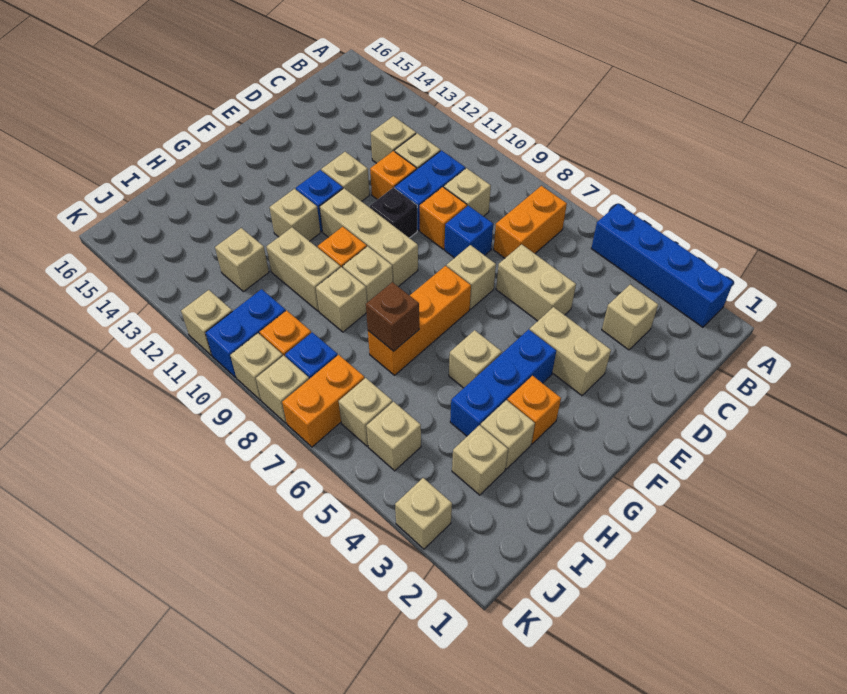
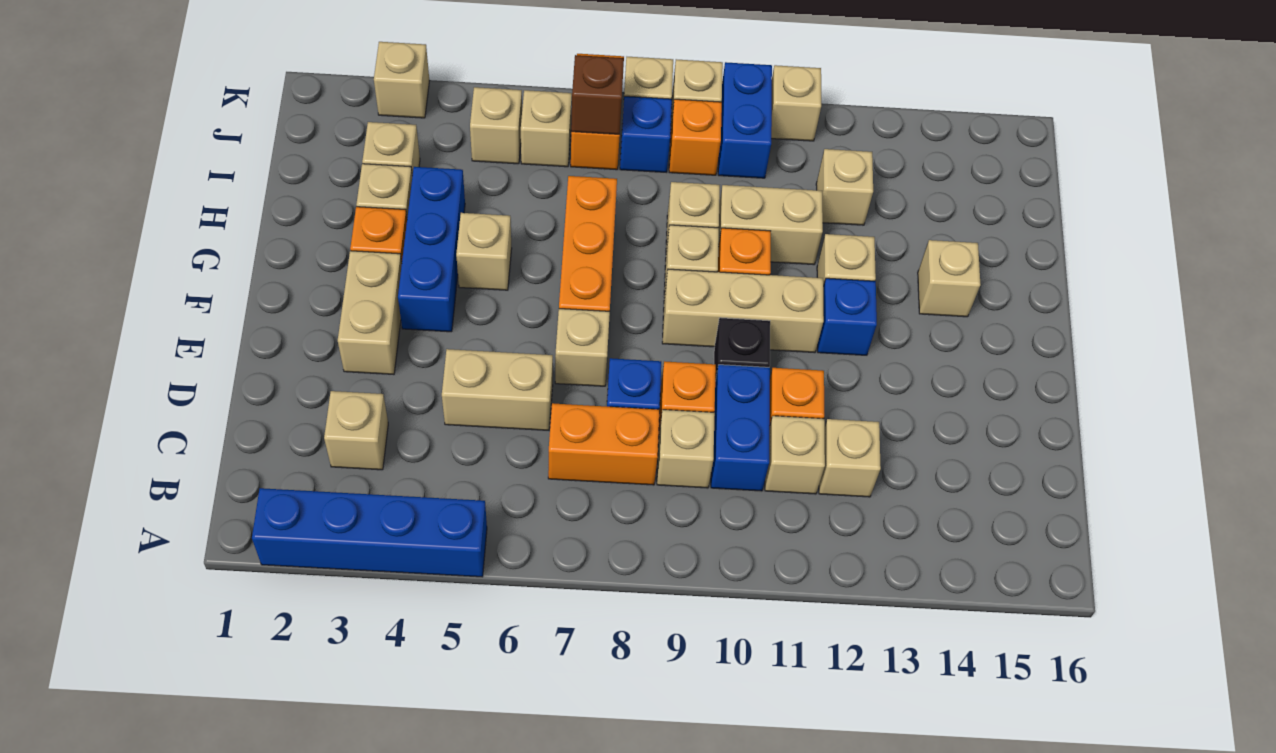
orange brick B7:C7 level 1 -> orange brick C7:C8 level 1
tan brick E3:E4 level 1 -> tan brick E3:F3 level 1
tan brick E12 level 1 -> tan brick G14 level 1
brown brick H7 level 2 -> brown brick J7 level 2

